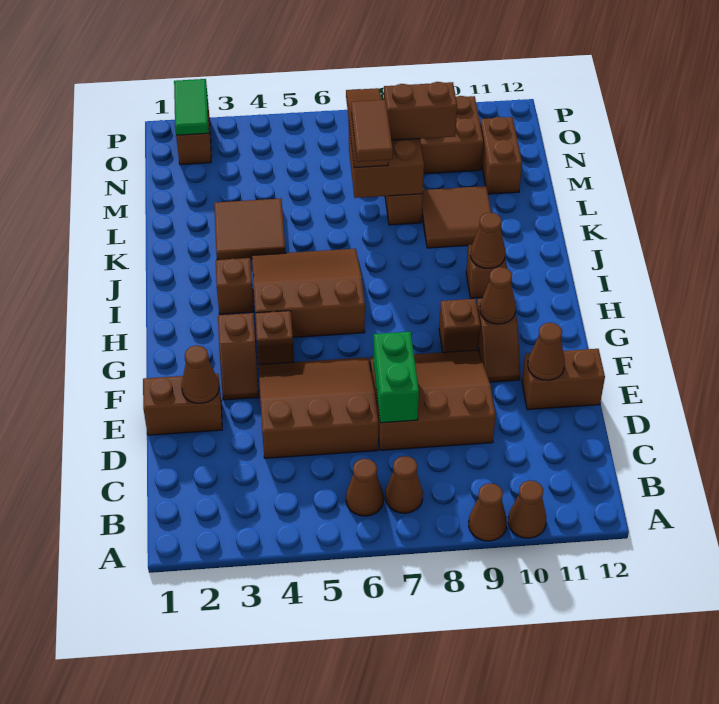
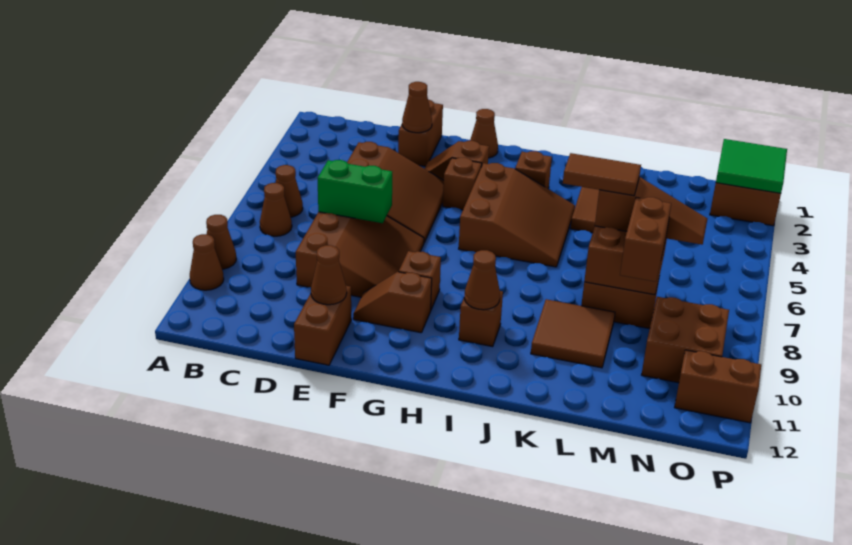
brown cone G10 level 2 -> brown cone G1 level 1
brown brick M11:N11 level 1 -> brown brick O11:P11 level 1
green tile O2:P2 level 2 -> green tile O1:P2 level 2

